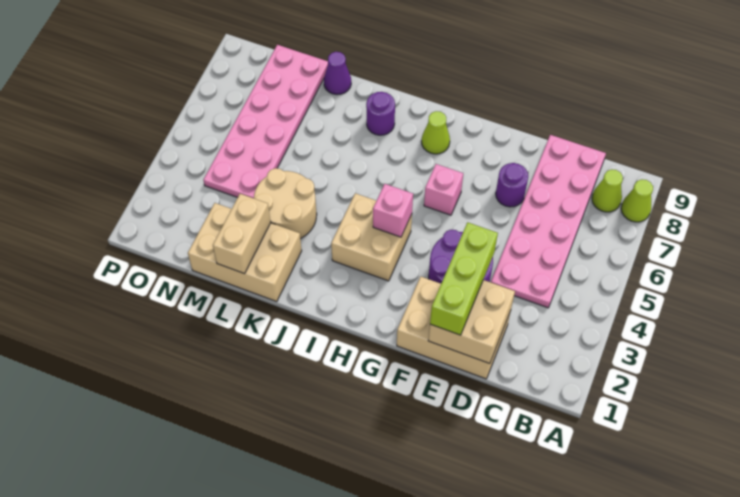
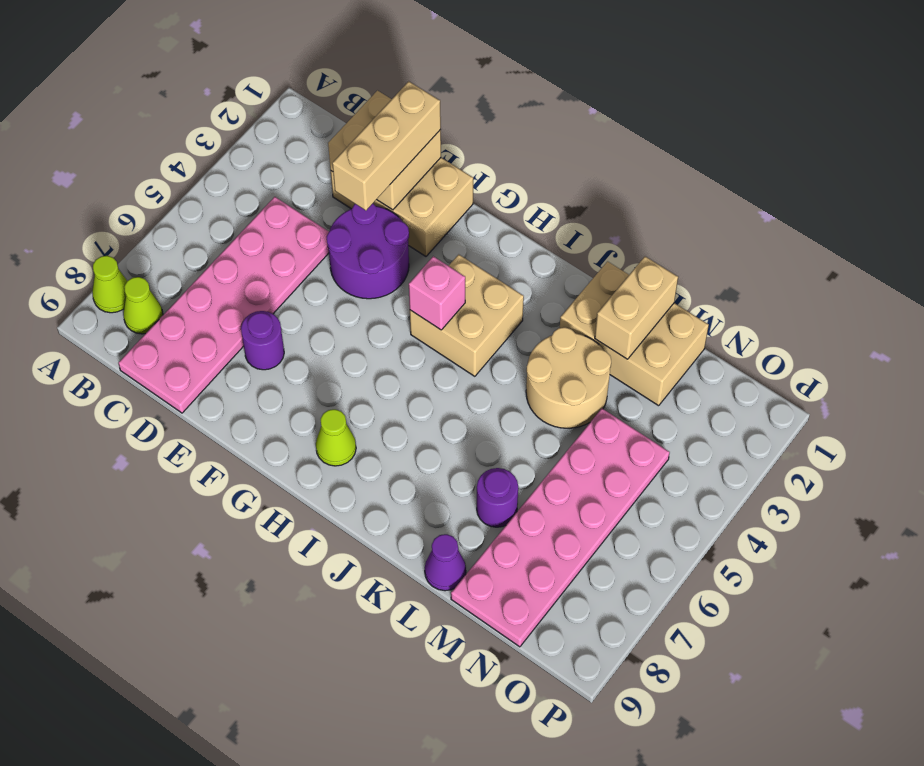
lime brick E1:E3 level 3 -> tan brick E1:E3 level 3
pink brick G6 level 1 -> none
purple round brick J8 level 1 -> purple round brick L7 level 1

